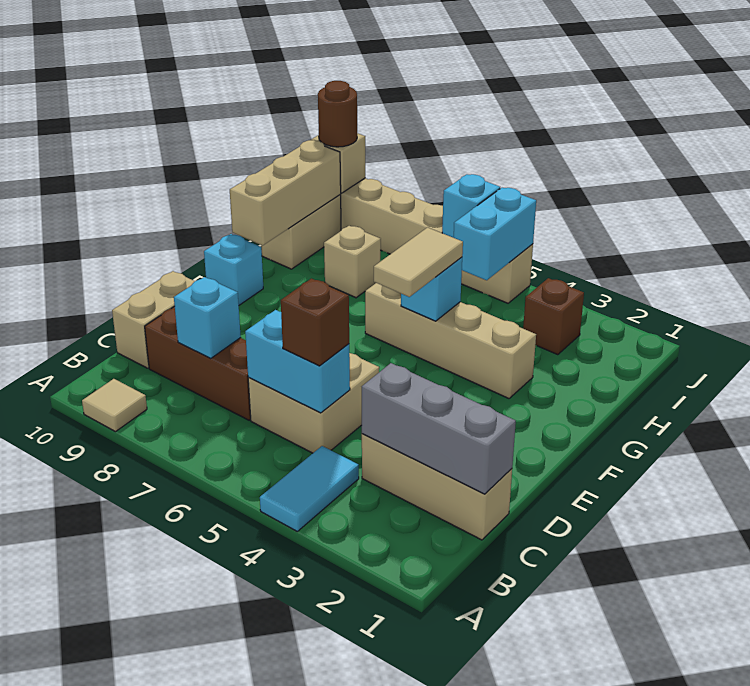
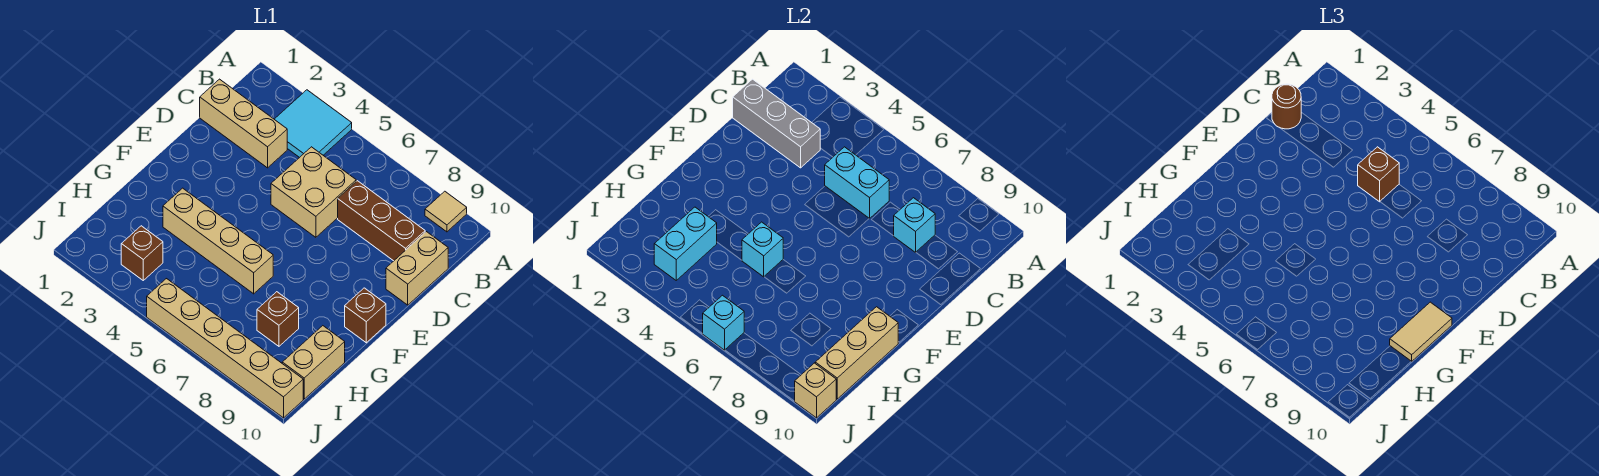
cyan tile A4:B4 level 1 -> cyan tile A3:B4 level 1
tan tile F5:G5 level 3 -> tan tile F10:G10 level 3
cyan brick F10 level 1 -> brown brick F10 level 1
tan brick H8 level 1 -> brown brick H8 level 1
cyan brick I5:J5 level 2 -> cyan brick H3:I3 level 2
brown round brick J10 level 3 -> brown round brick C1 level 3

